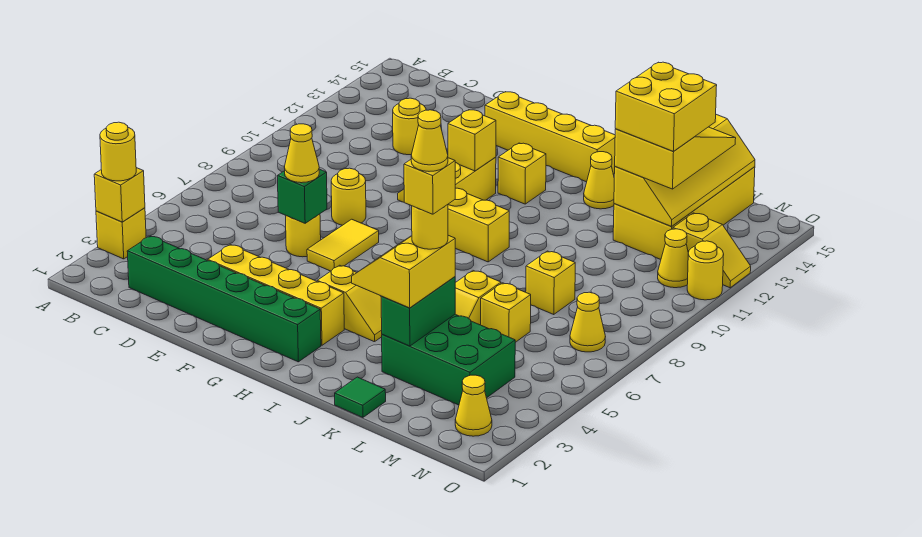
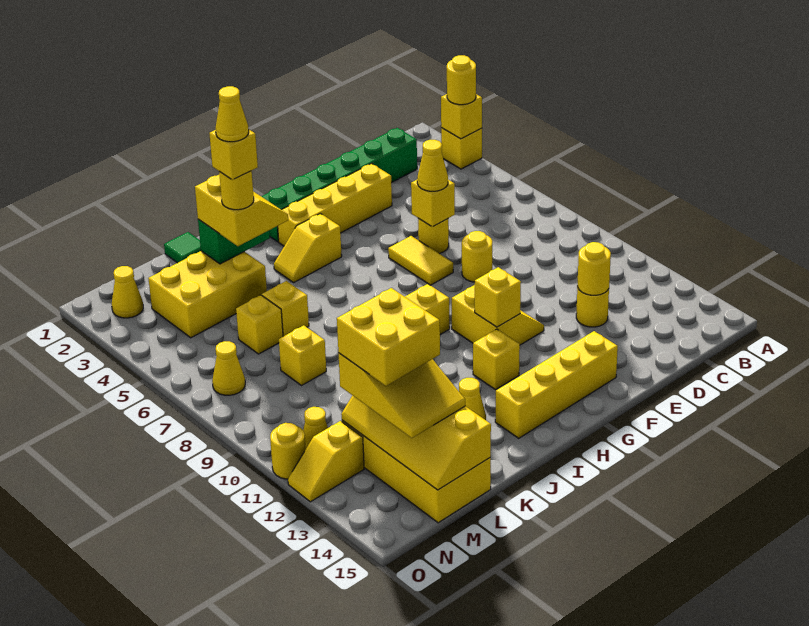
none -> yellow round brick D12 level 2
green brick E6 level 2 -> yellow brick E6 level 2
green brick K3:M4 level 1 -> yellow brick K3:M4 level 1
green brick K3:K4 level 2 -> green brick J3:K3 level 2

